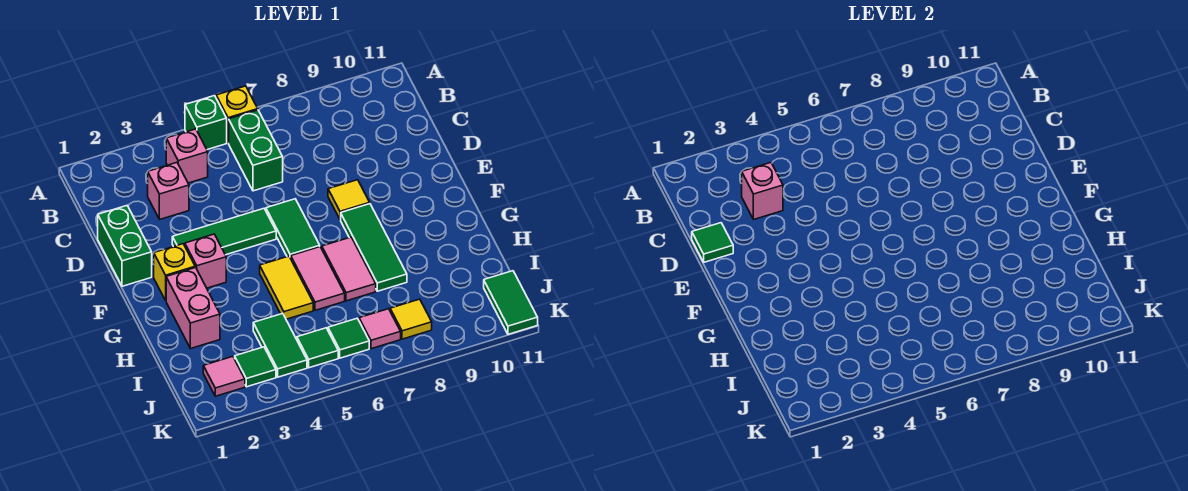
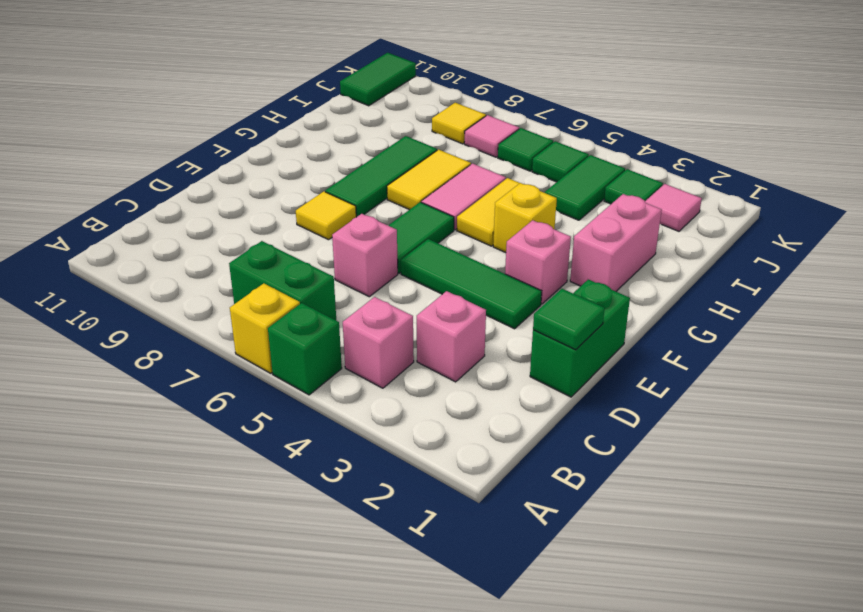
green brick B6:C6 level 1 -> green brick B6:B7 level 1
pink brick C3 level 2 -> pink brick D6 level 1
yellow brick F2 level 1 -> yellow brick G4 level 1
pink tile G7:H7 level 1 -> yellow tile G7:H7 level 1

